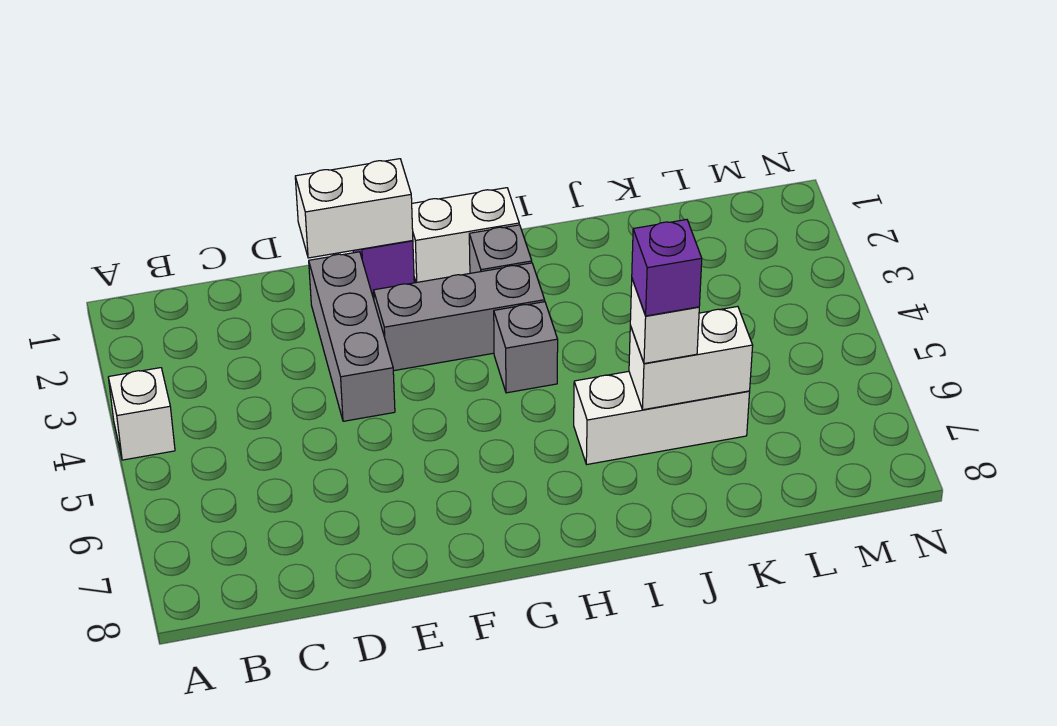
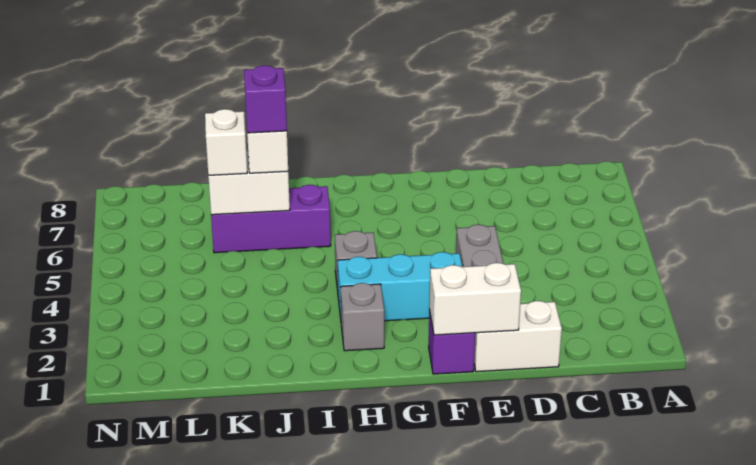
white brick A4 level 1 -> white brick K6 level 3
grey brick F3:H3 level 1 -> cyan brick F3:H3 level 1
white brick G1:H1 level 1 -> white brick D1:E1 level 1
white brick I6:K6 level 1 -> purple brick I6:K6 level 1

